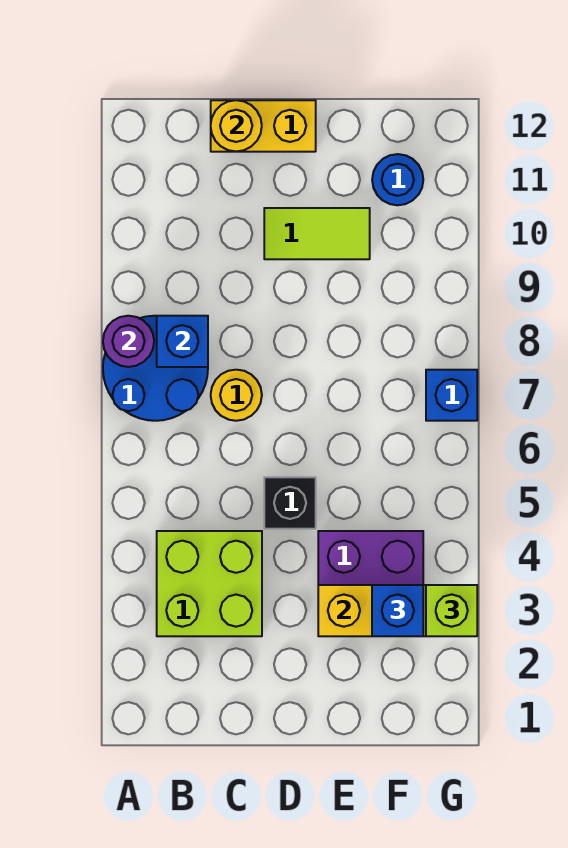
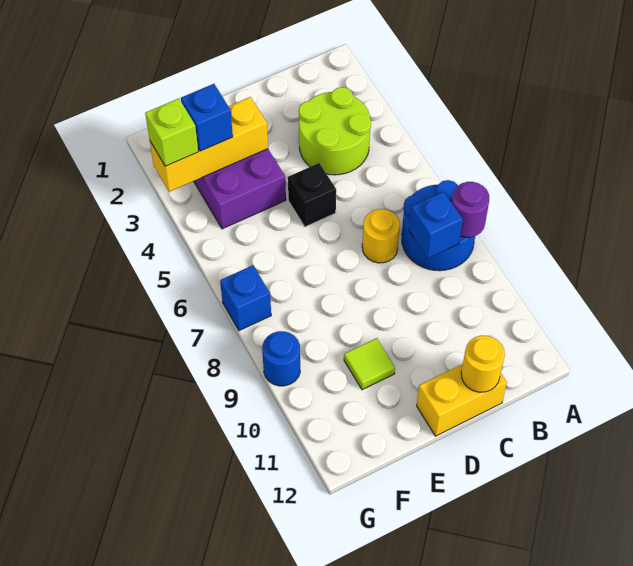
lime brick B3:C4 level 1 -> lime round brick B3:C4 level 1
lime tile D10:E10 level 1 -> lime tile E10 level 1
blue round brick F11 level 1 -> blue round brick G9 level 1

